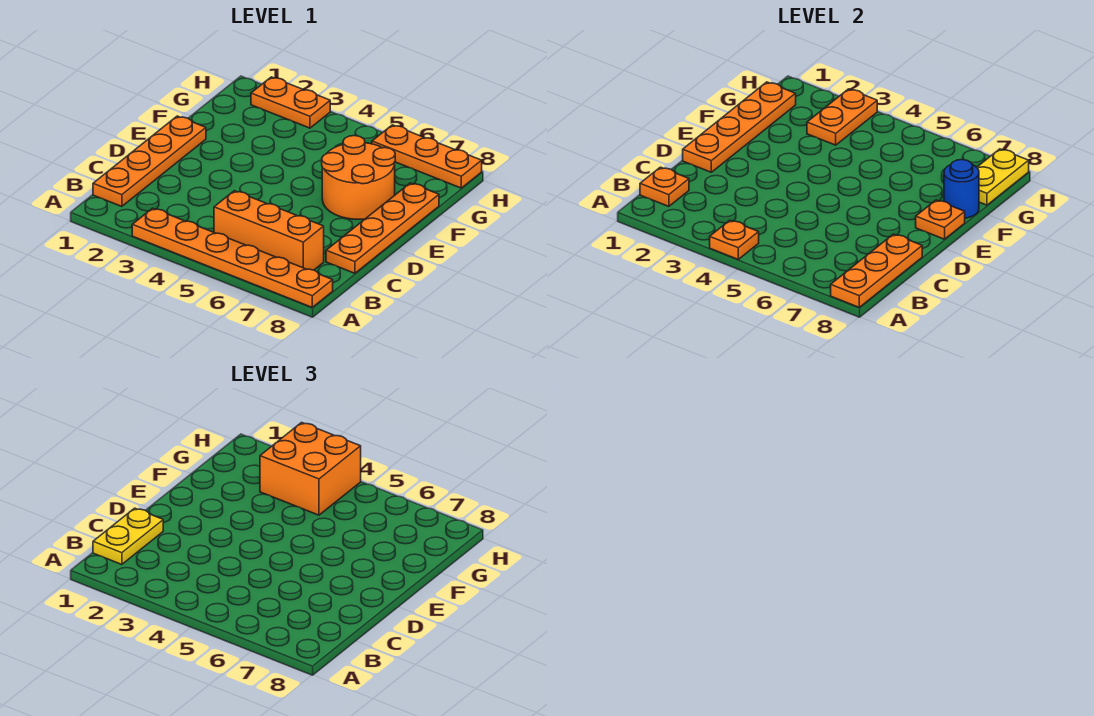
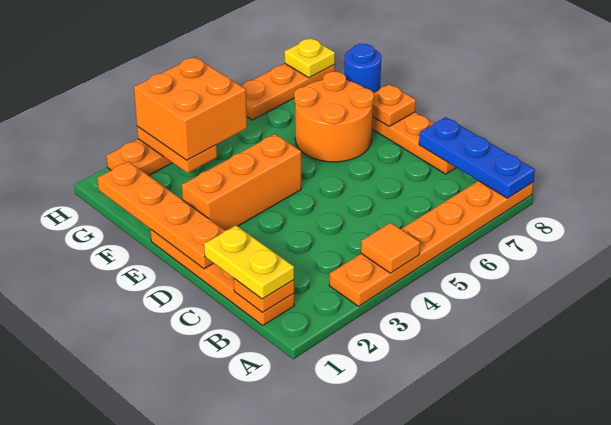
orange plate A4 level 2 -> orange tile A4 level 2
orange plate A8:C8 level 2 -> blue plate A8:C8 level 2
orange brick B5:B7 level 1 -> orange brick E2:E4 level 1
yellow plate G8:H8 level 2 -> yellow plate H8 level 2

